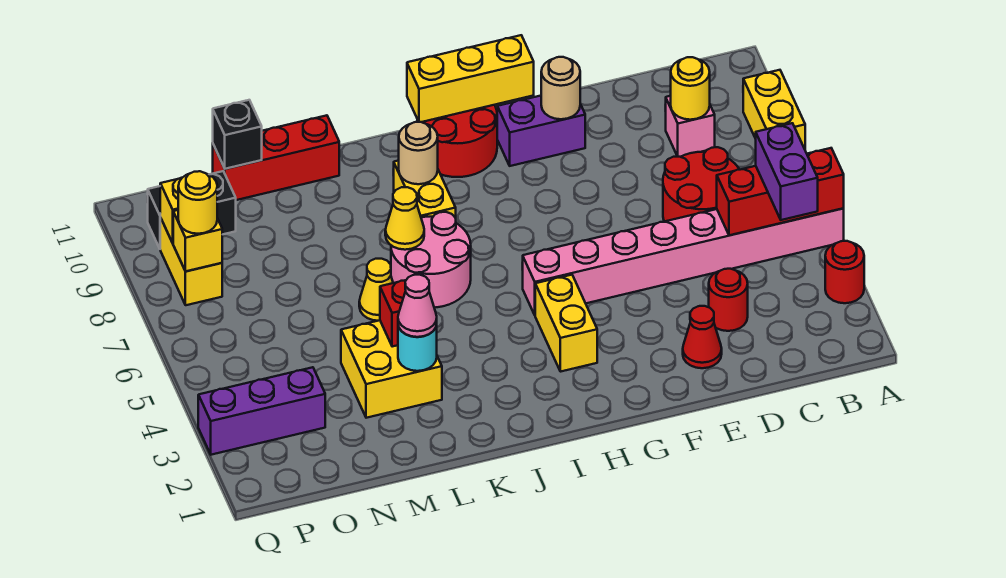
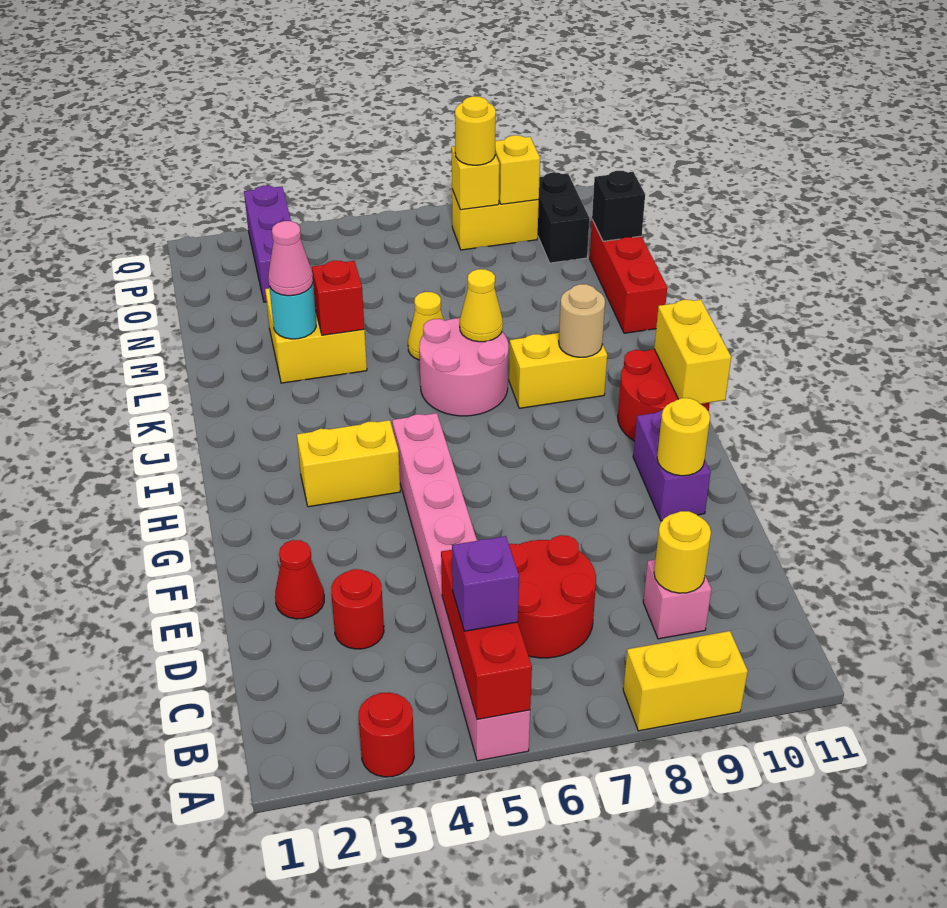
purple brick B4:B5 level 3 -> purple brick B5 level 3
tan round brick F10 level 2 -> yellow round brick F10 level 2
yellow brick G11:I11 level 2 -> yellow brick H11:I11 level 2

